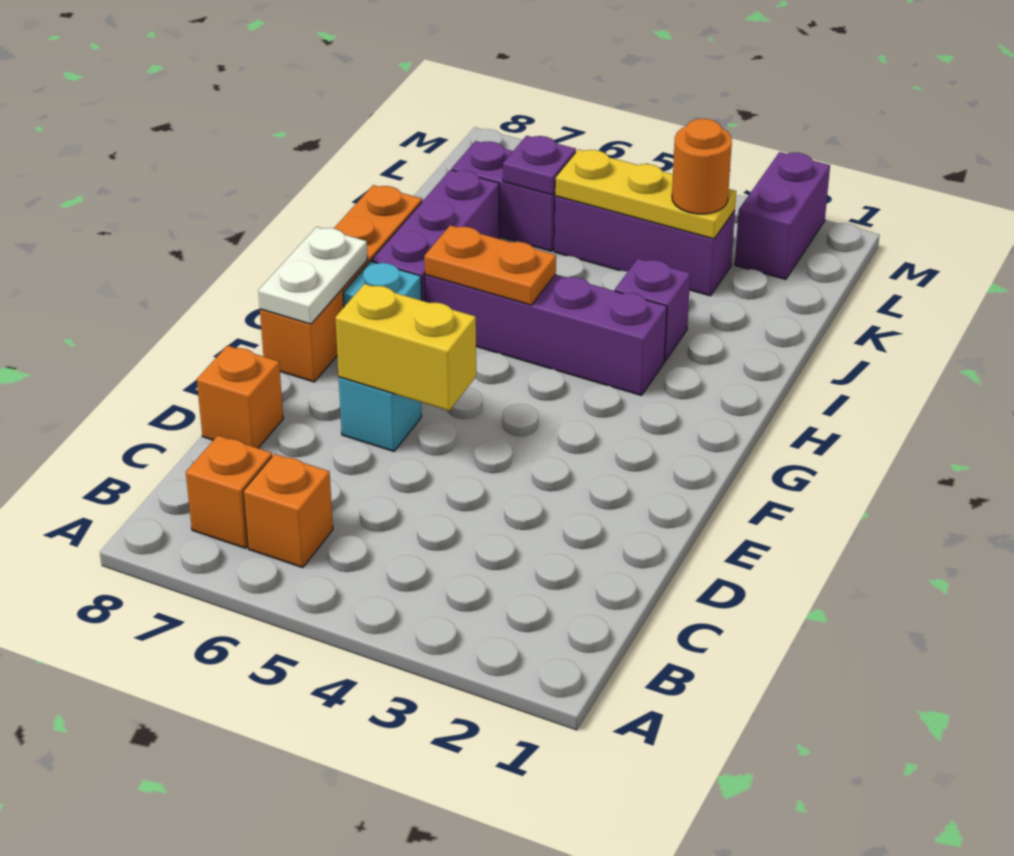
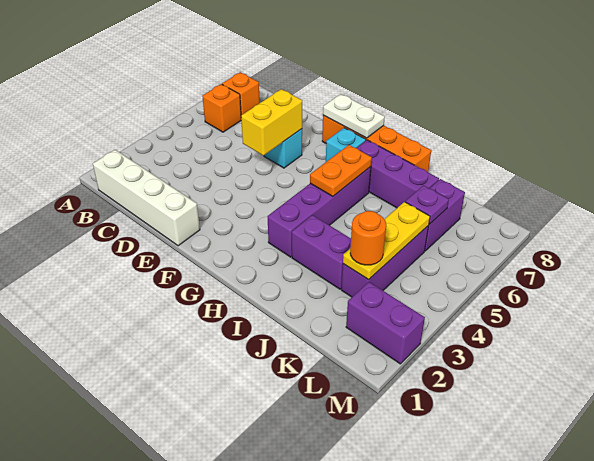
none -> white brick B1:E1 level 1
orange brick D8 level 1 -> none
purple brick I3 level 1 -> purple brick I3:J3 level 1

